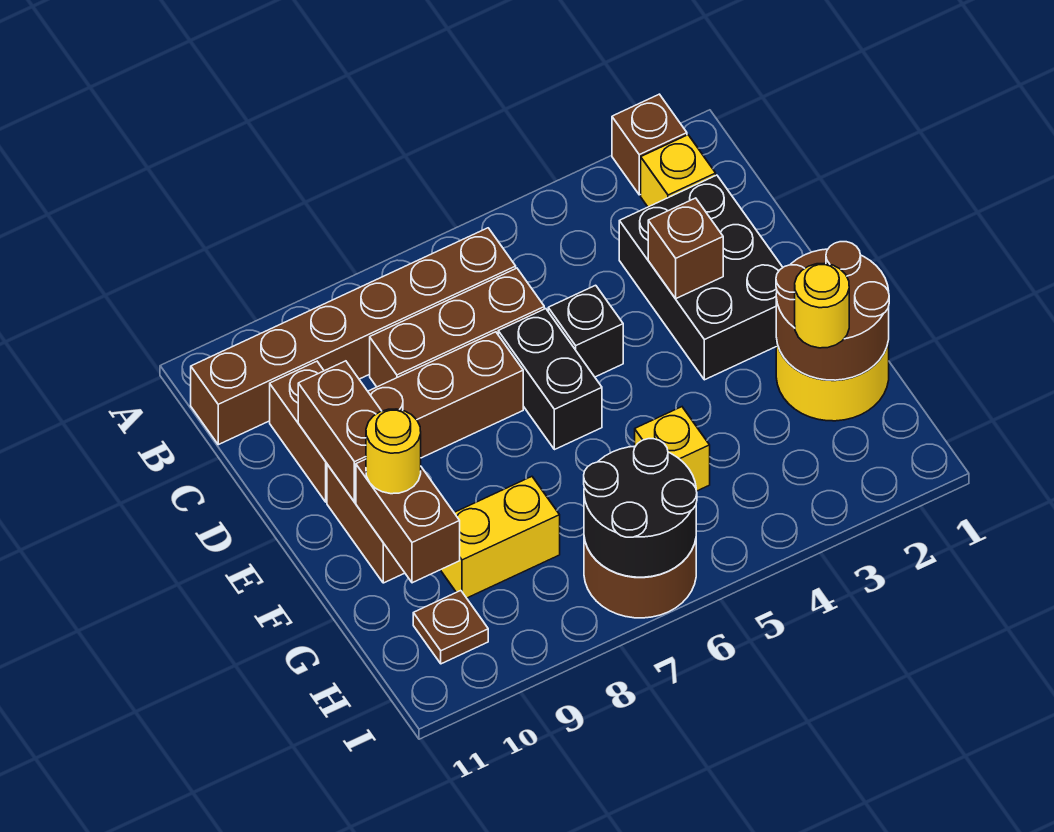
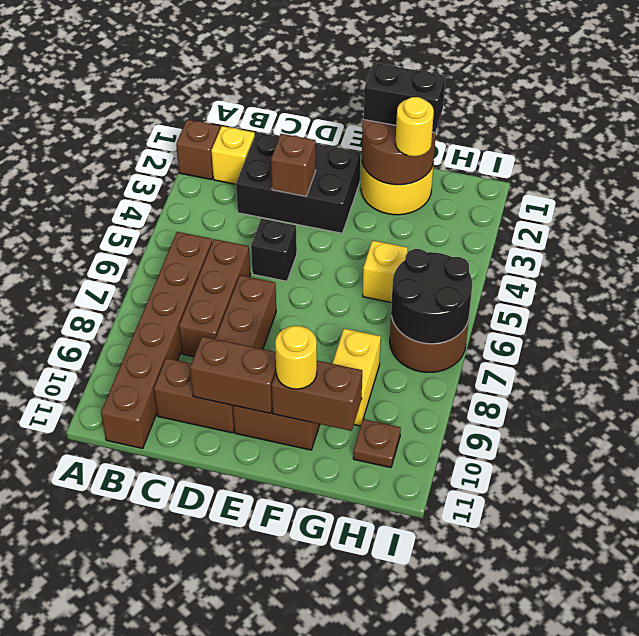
black brick D6:E6 level 1 -> black brick F1:G1 level 3

